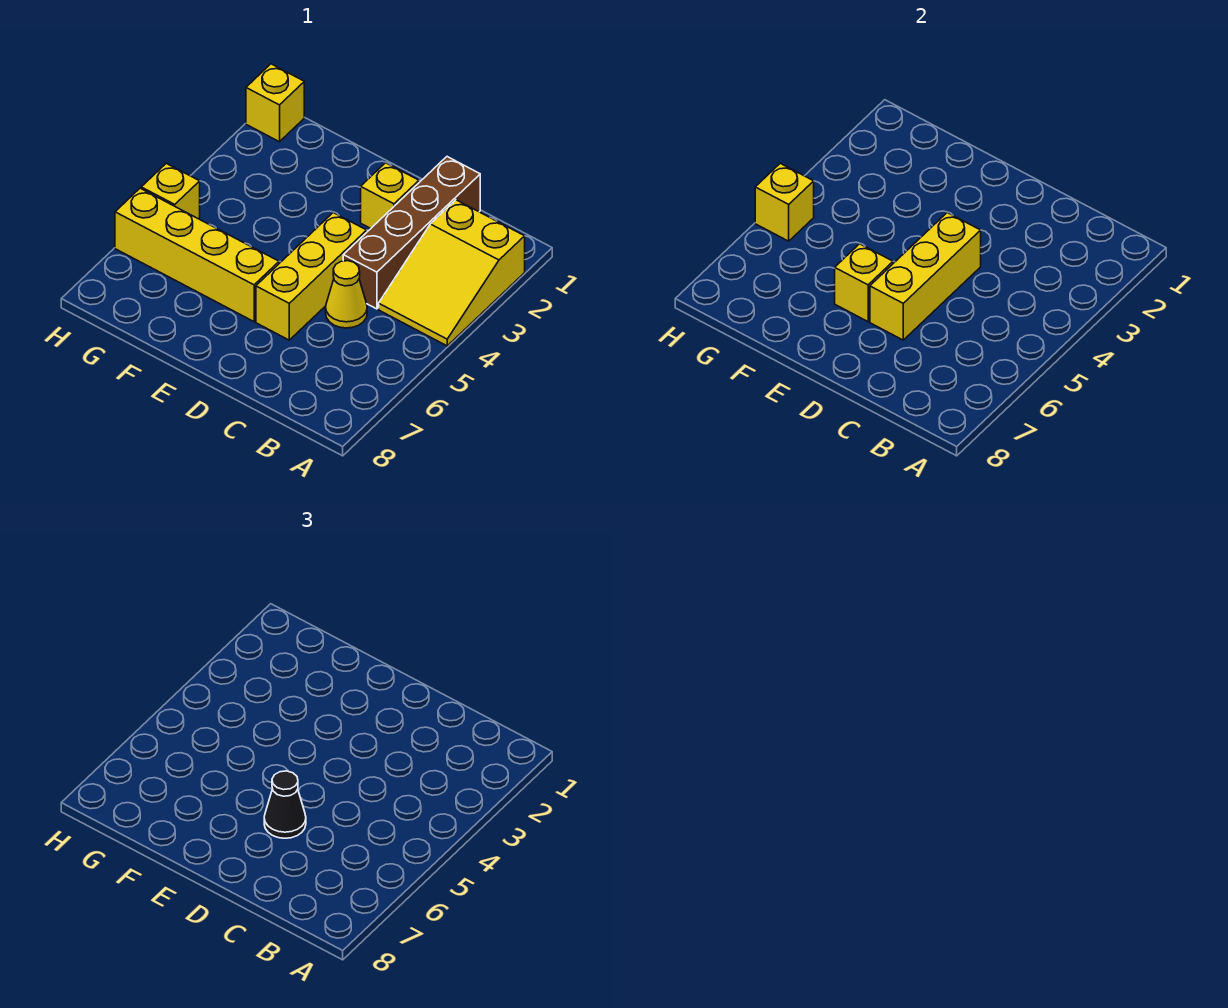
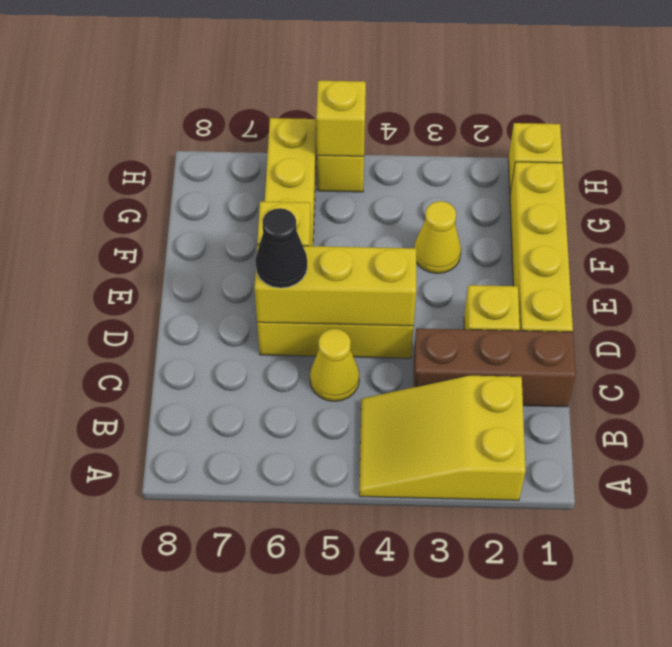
brown brick C1:C4 level 1 -> brown brick C1:C3 level 1
none -> yellow brick D1:G1 level 1
none -> yellow cone F3 level 1

